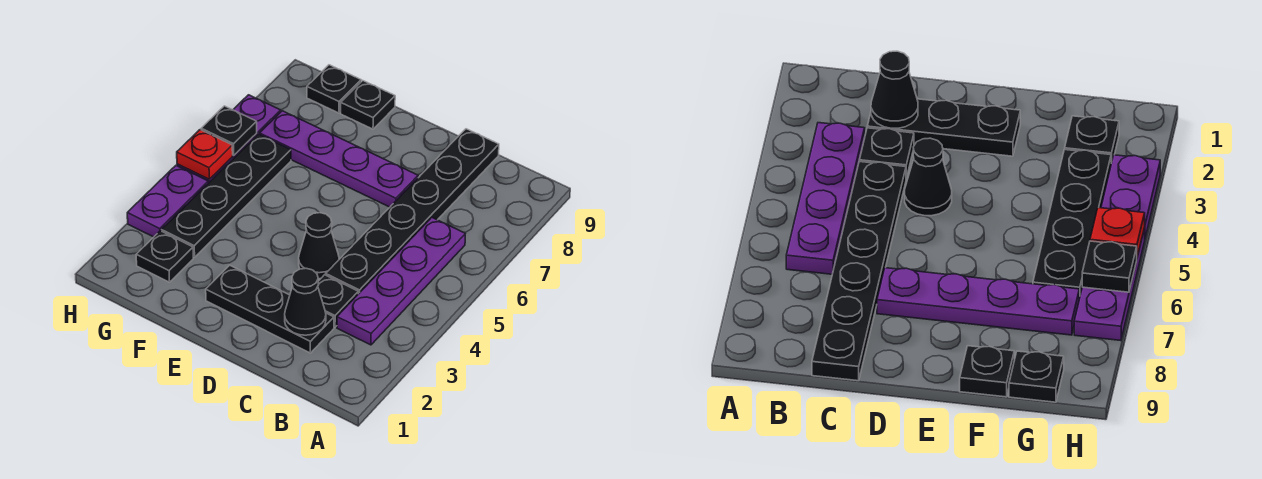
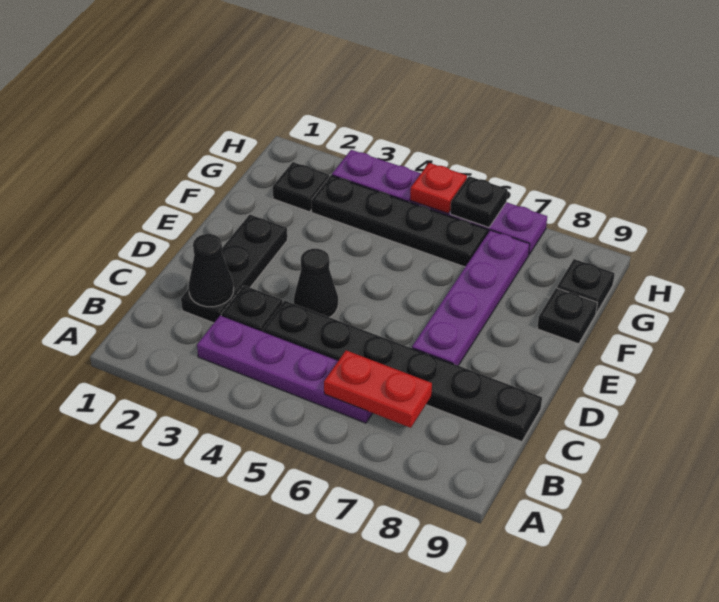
none -> red plate B6:B7 level 2

